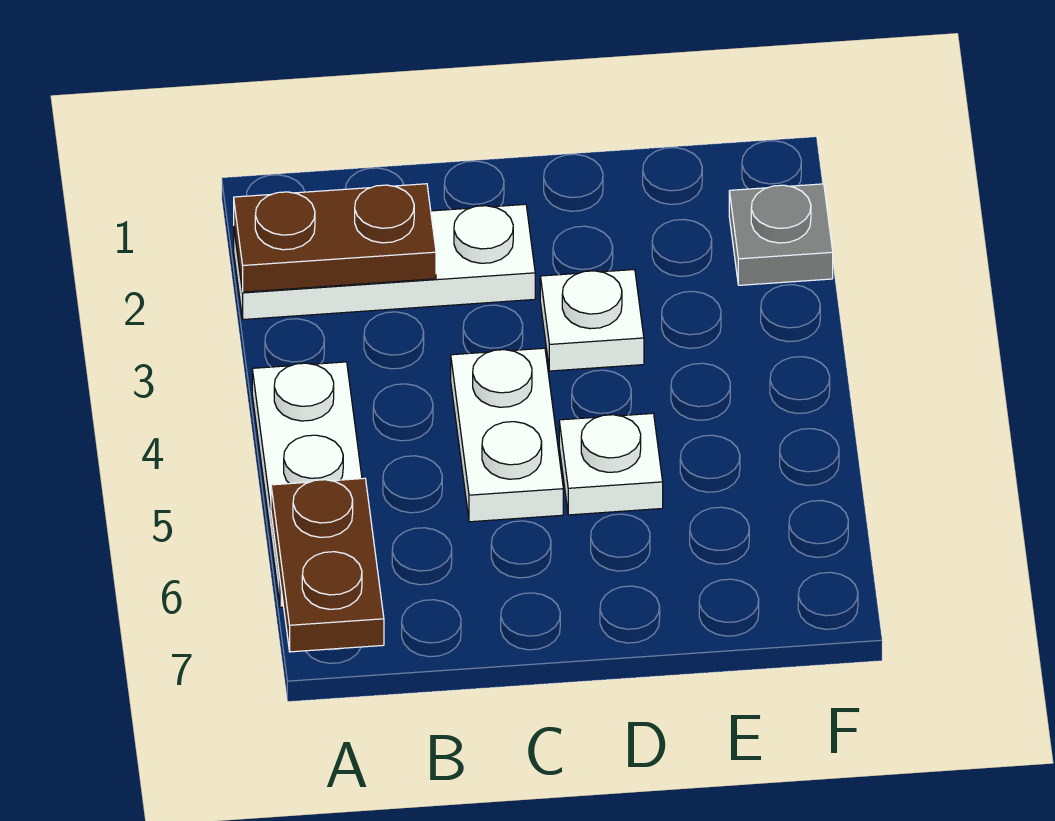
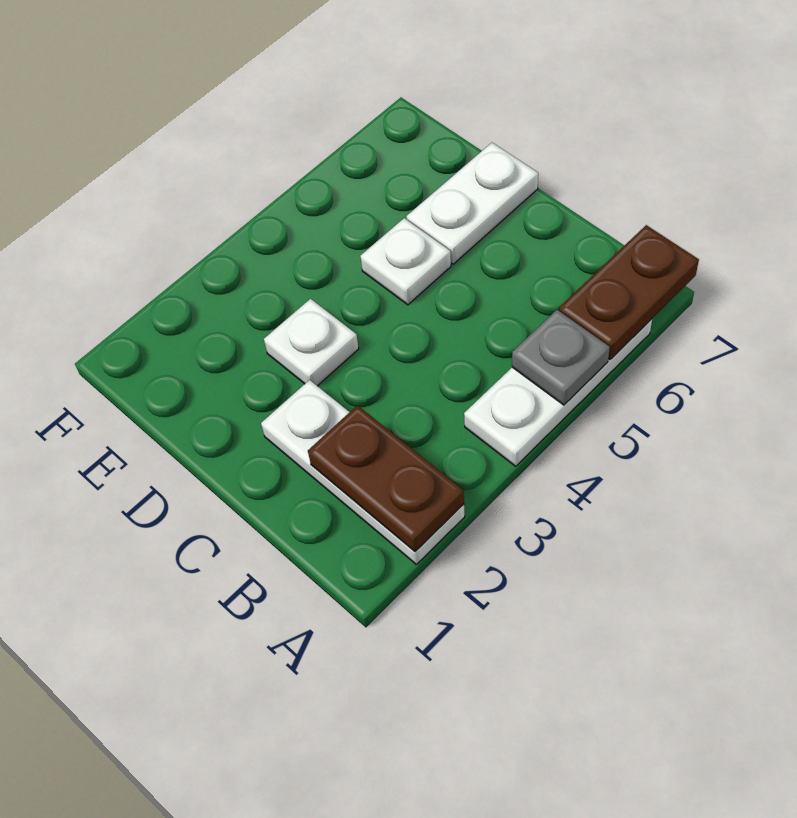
white plate C4:C5 level 1 -> white plate D6:D7 level 1
grey plate F2 level 1 -> grey plate A5 level 2

